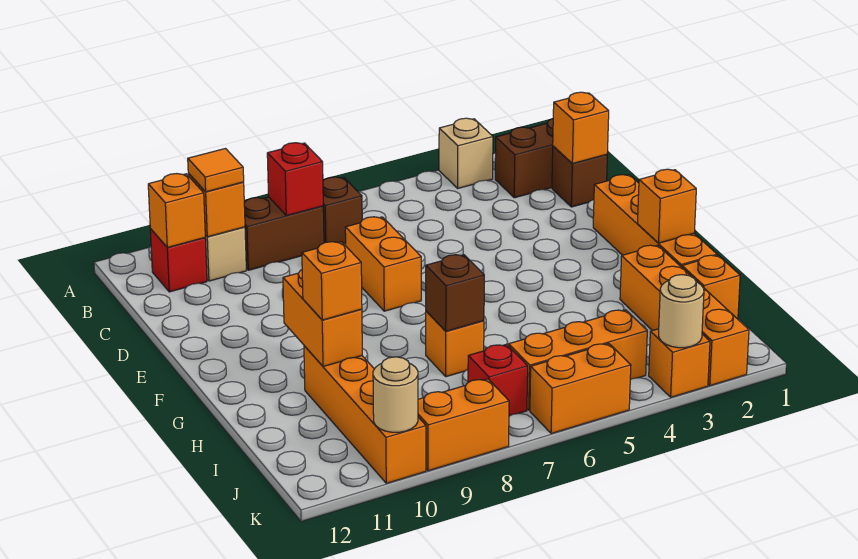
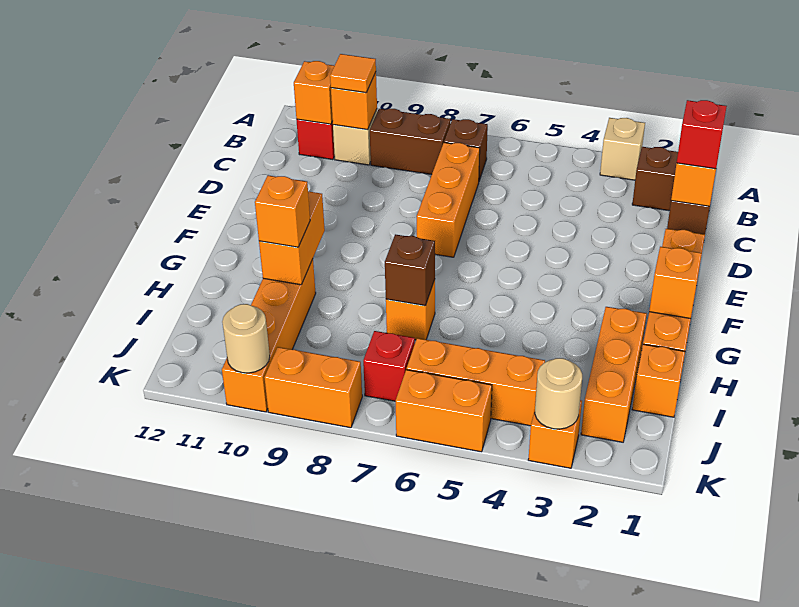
red brick B8 level 2 -> red brick C1 level 3
orange brick D7:E7 level 1 -> orange brick C7:E7 level 1
orange brick H2:K2 level 1 -> orange brick H2:J2 level 1

